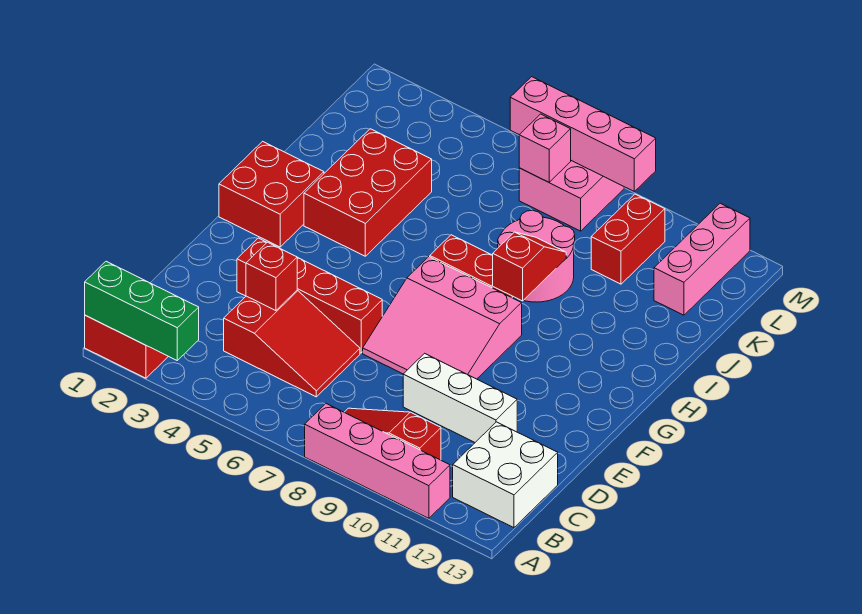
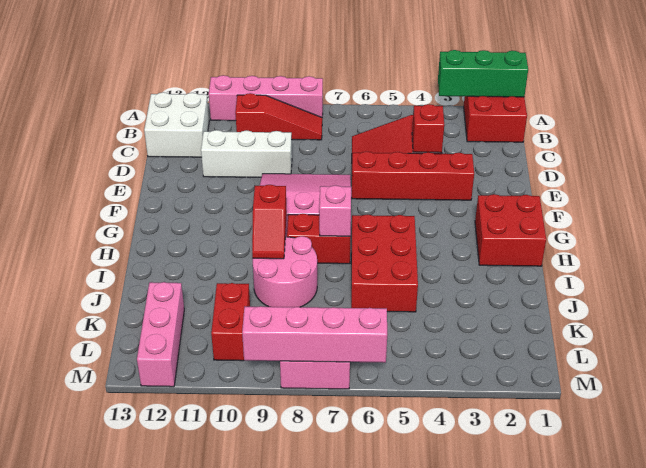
red brick H3:J4 level 1 -> red brick H5:J6 level 1
pink brick L7 level 2 -> pink brick H7 level 2

